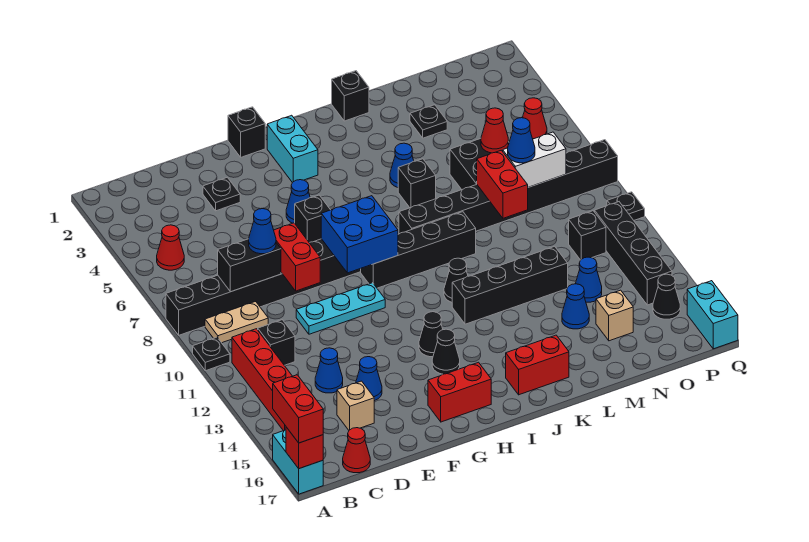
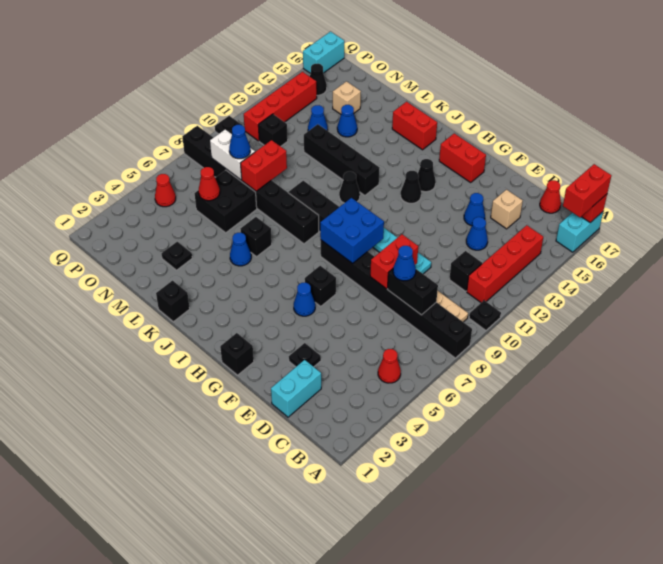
cyan brick H2:H3 level 1 -> cyan brick D1:D2 level 1
black brick P11:P14 level 1 -> red brick P11:P14 level 1

